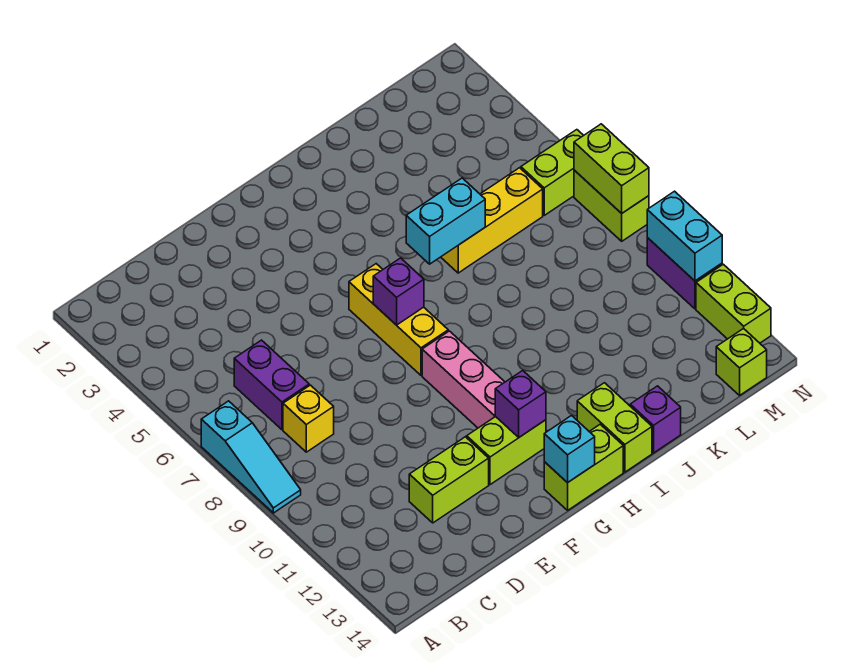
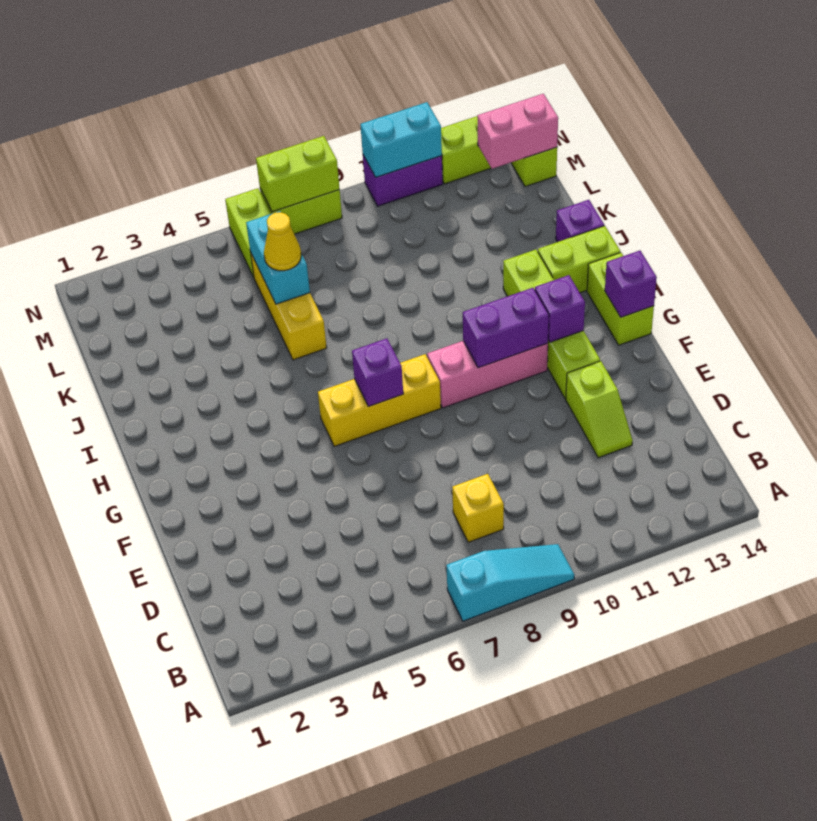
purple brick C6:C7 level 1 -> purple brick G10:G11 level 2
lime brick D12:E12 level 1 -> lime slope D12:E12 level 1 top E
lime brick F12:G12 level 1 -> lime brick F12:I12 level 1
cyan brick G14 level 2 -> purple brick G14 level 2
cyan brick I6:J6 level 2 -> cyan brick K6:L6 level 2
none -> yellow cone K6 level 3
none -> pink brick M13:M14 level 2

